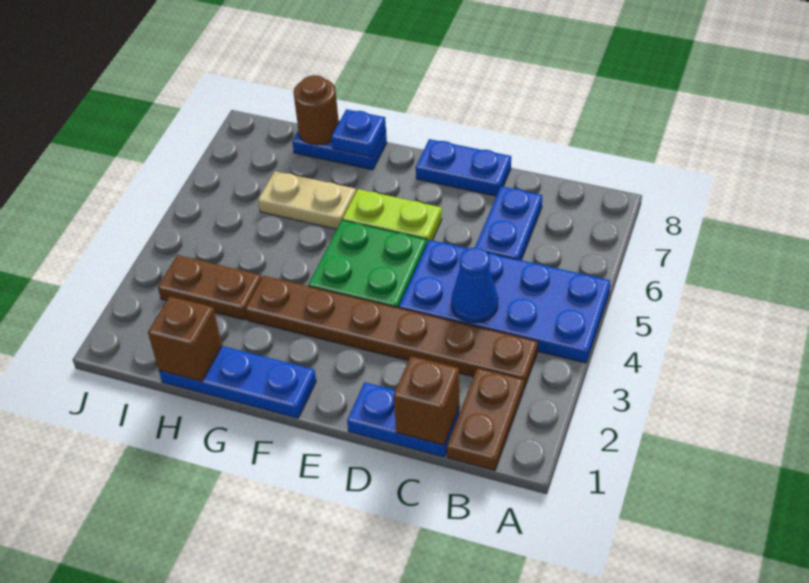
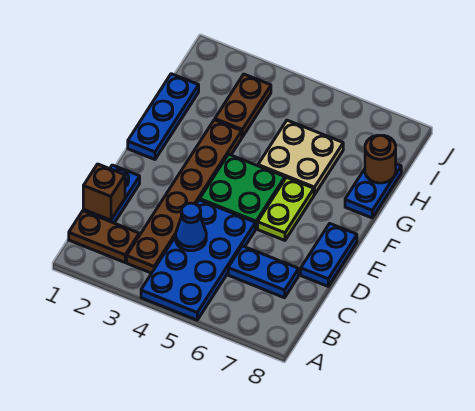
tan plate G6:H6 level 1 -> tan plate G5:H6 level 1
blue plate G8 level 2 -> none
brown brick H1 level 2 -> none

